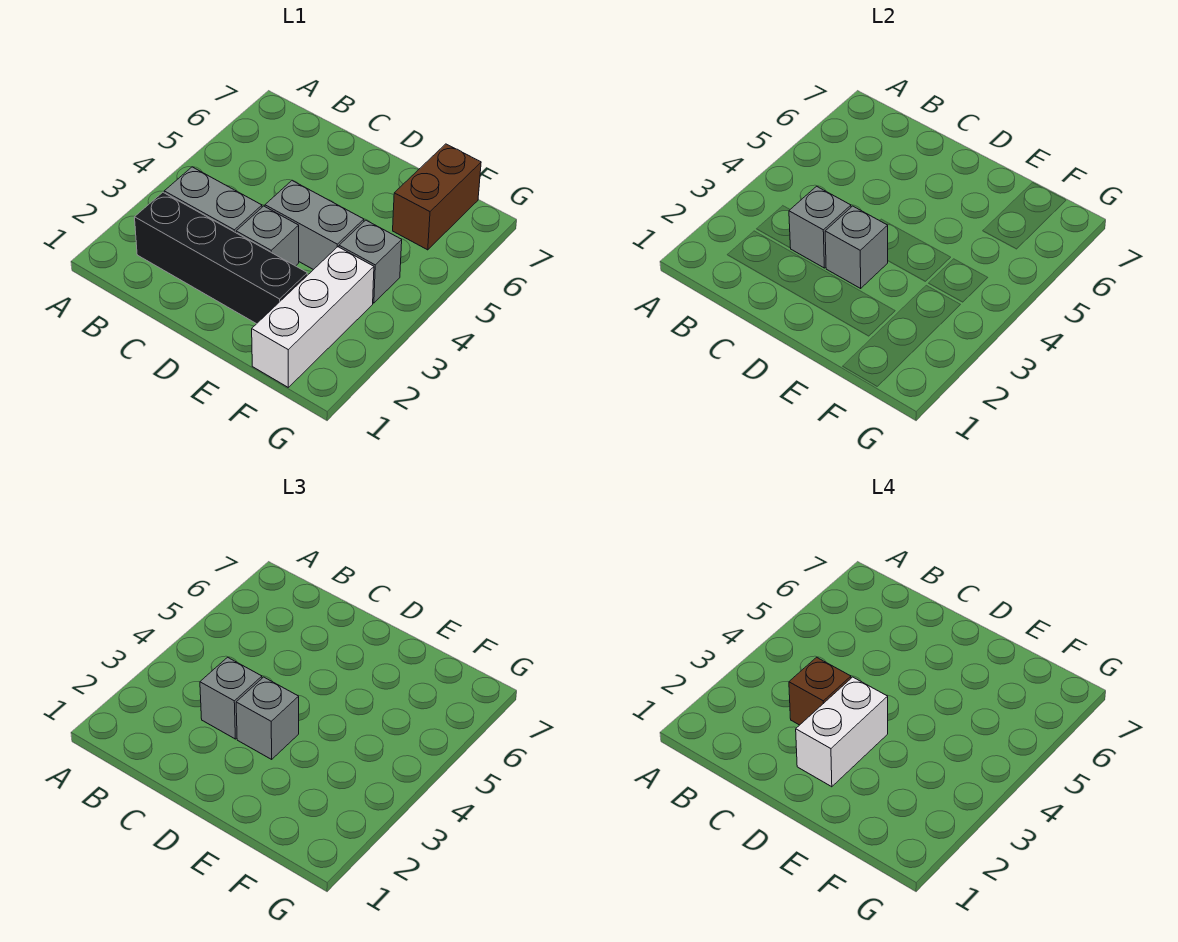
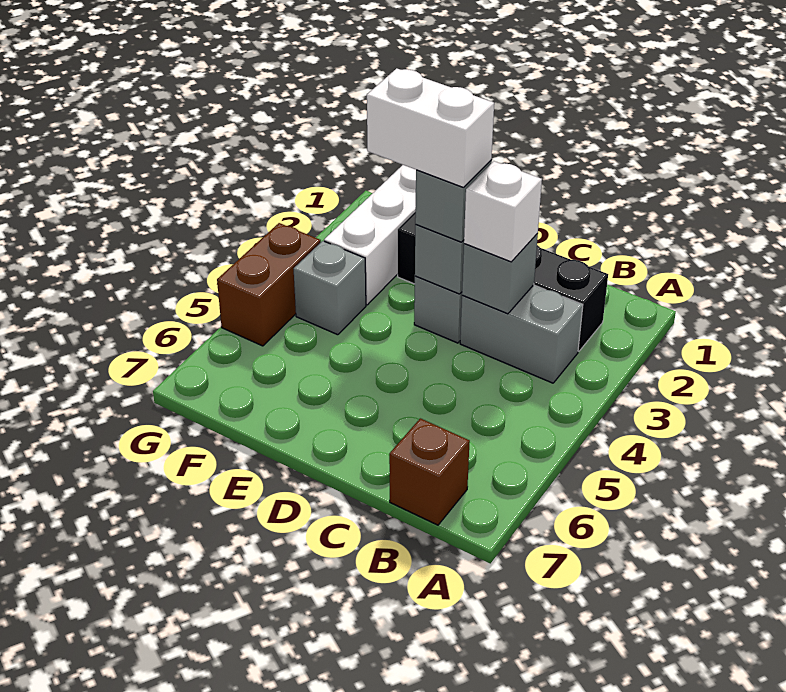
grey brick C3 level 3 -> white brick C3 level 3
brown brick C3 level 4 -> brown brick B7 level 1
white brick D2:D3 level 4 -> white brick D3:E3 level 4
grey brick D4:E4 level 1 -> none
brown brick F6:F7 level 1 -> brown brick G4:G5 level 1

